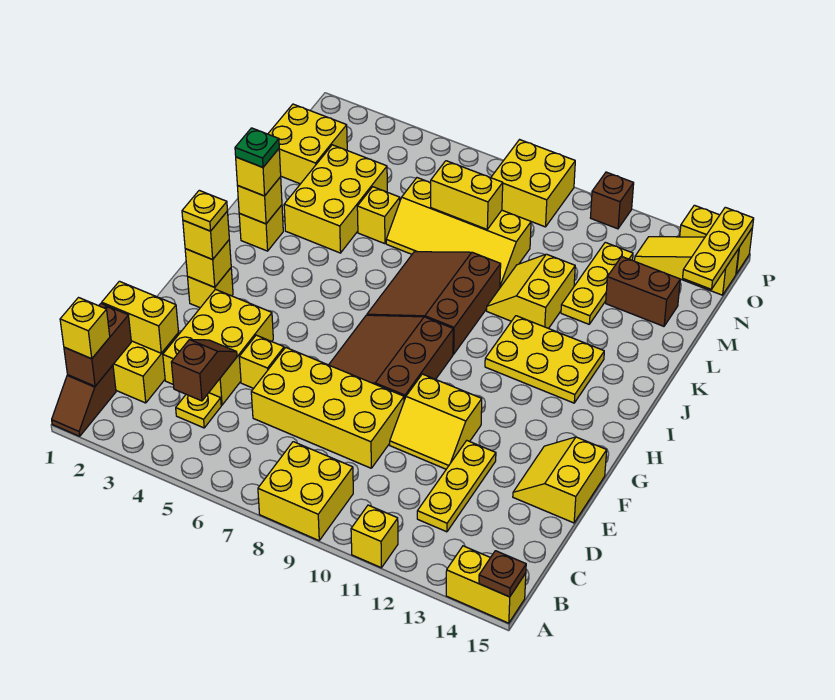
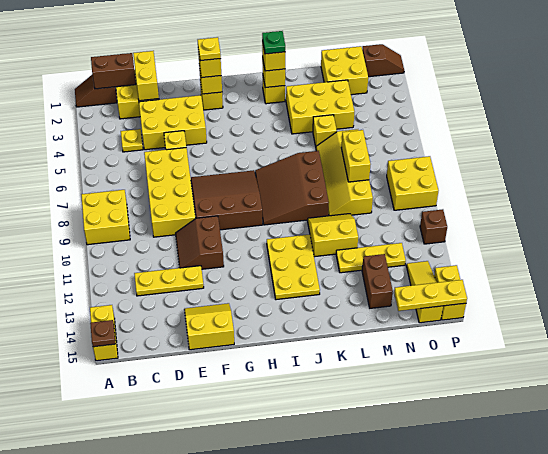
yellow brick A11 level 1 -> none
yellow brick B1 level 3 -> none
brown slope C4:D4 level 2 top C -> brown slope O1:P1 level 1 top O
yellow slope E10:F11 level 1 top F -> brown slope E10:F11 level 1 top F
brown slope I7:K9 level 1 top 9 -> brown slope I7:K9 level 1 top K

